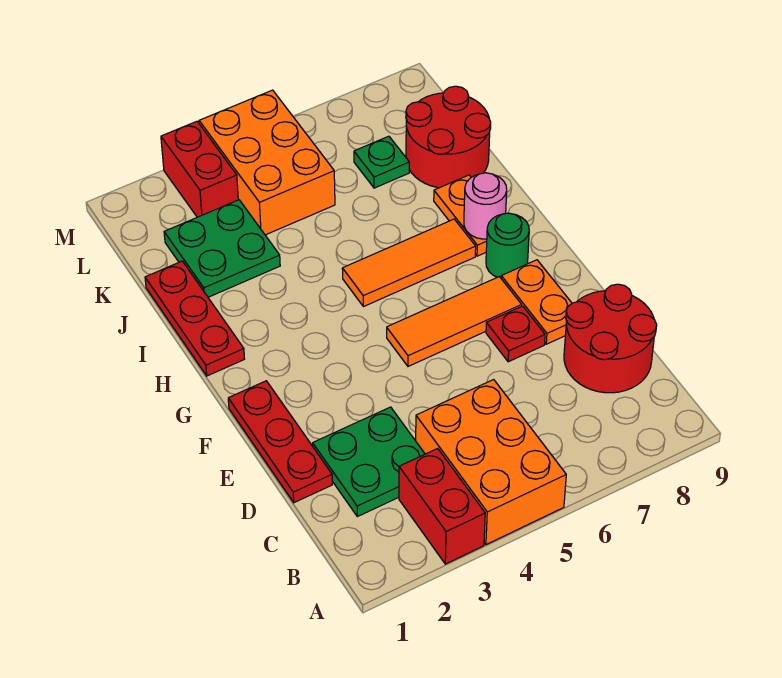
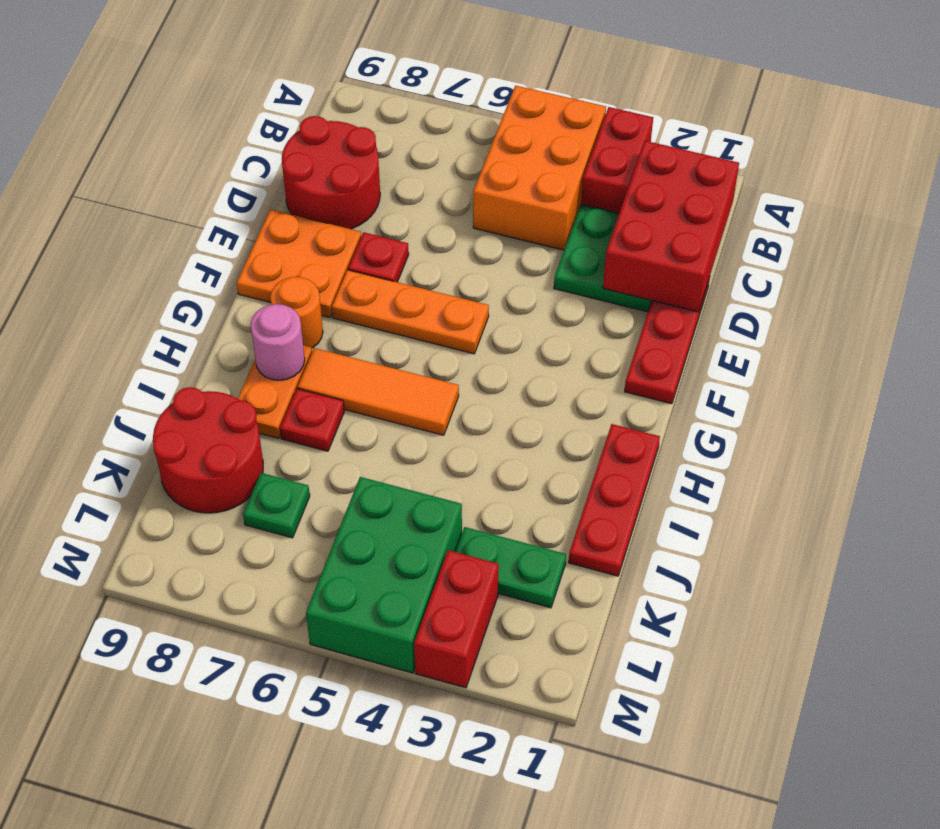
none -> red brick B1:D2 level 2
orange plate E8:F8 level 1 -> orange plate E8:F9 level 1
orange tile F5:F7 level 1 -> orange plate F5:F7 level 1
green round brick G8 level 1 -> orange round brick G8 level 1
none -> red plate I7 level 1
green plate J2:K3 level 1 -> green plate K2:K3 level 1
orange brick K4:M5 level 1 -> green brick K4:M5 level 1

